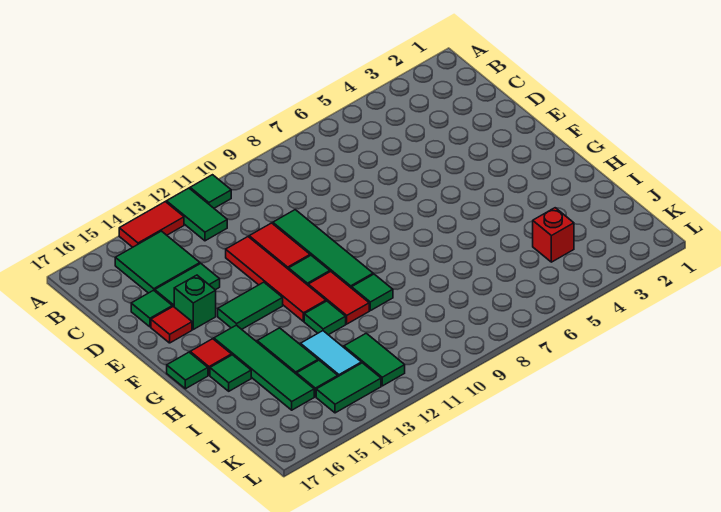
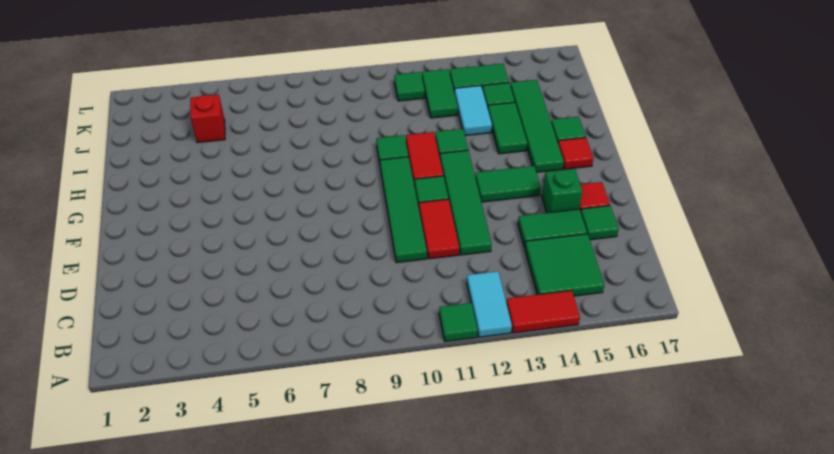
green tile A12:B12 level 1 -> cyan tile A12:B12 level 1
red tile D12:G12 level 1 -> green tile D12:G12 level 1
green tile G17 level 1 -> green tile K11 level 1

